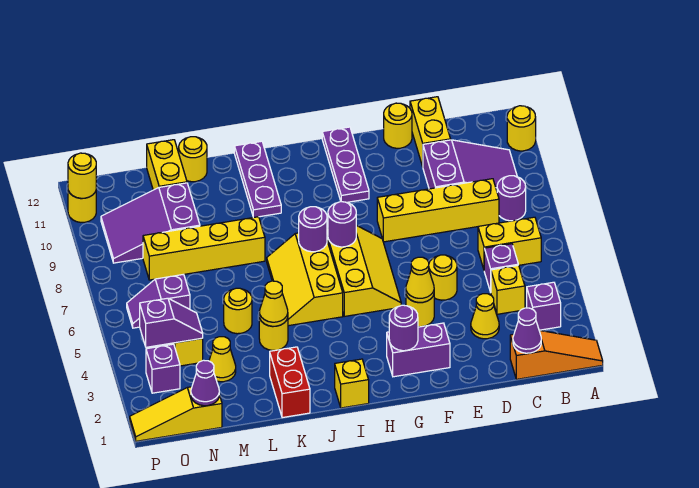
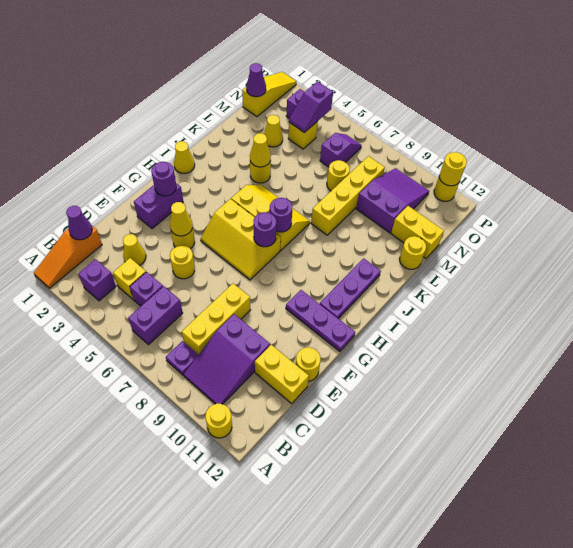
yellow brick B6:C6 level 1 -> purple brick B6:C6 level 1
purple round brick B8 level 1 -> purple plate B8 level 1
yellow brick C8:F8 level 1 -> yellow brick C8:E8 level 1
yellow brick I1 level 1 -> yellow cone I1 level 1
purple plate J10:J12 level 1 -> purple plate H11:J11 level 1
red brick K1:K2 level 1 -> none
yellow round brick L5 level 1 -> yellow round brick M7 level 1

